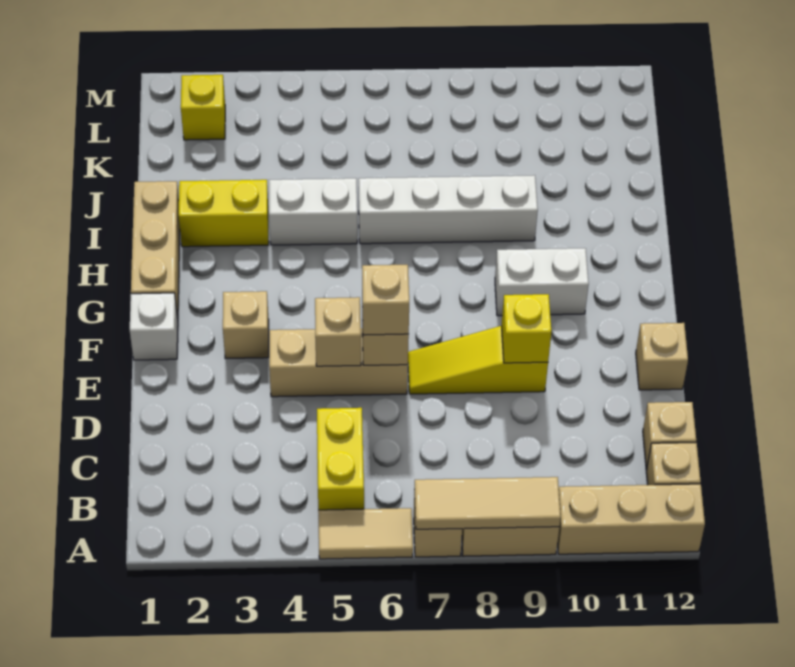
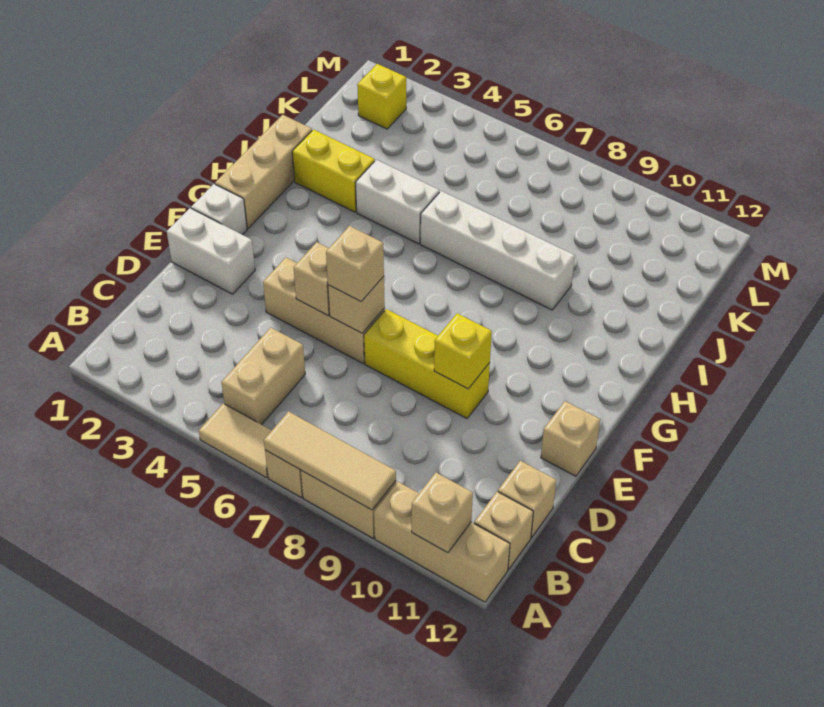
yellow brick B5:C5 level 1 -> tan brick B5:C5 level 1
yellow slope E7:E9 level 1 top 9 -> yellow brick E7:E9 level 1
tan brick F3 level 1 -> tan brick A11 level 2
white brick G9:G10 level 1 -> white brick E1:E2 level 1

